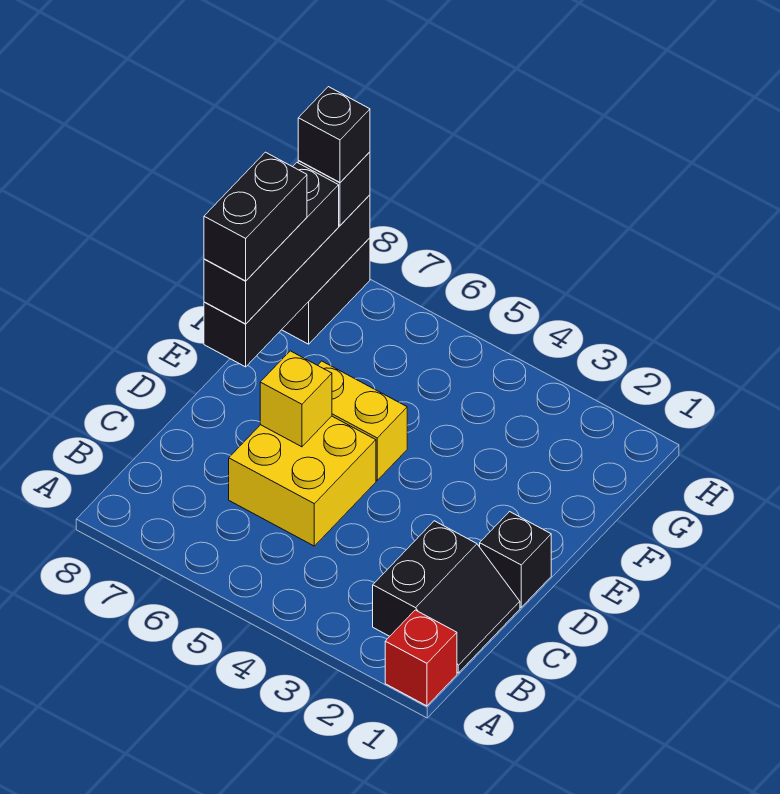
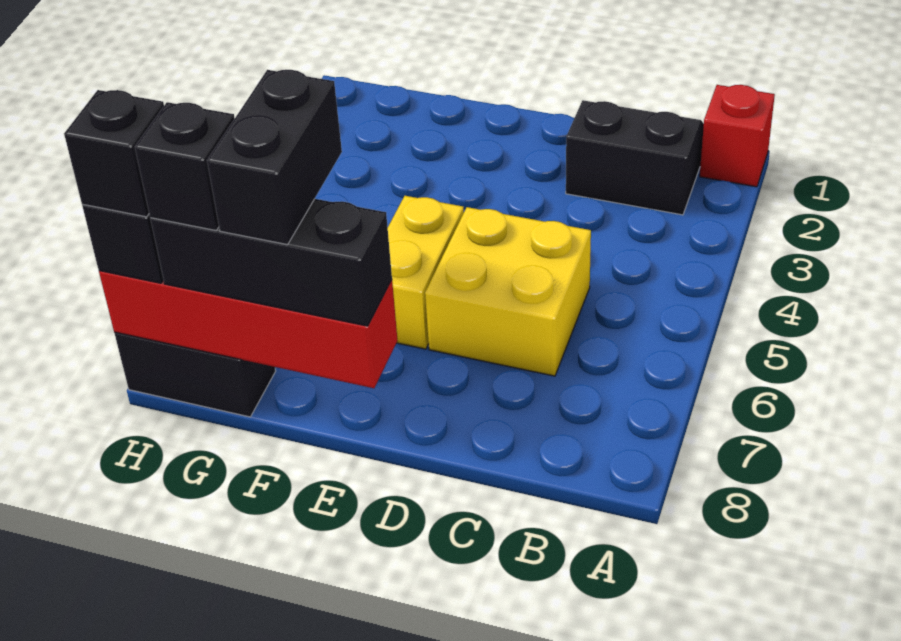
black brick D1 level 1 -> black brick G8 level 4
yellow brick D6 level 2 -> none
black brick E8:H8 level 2 -> red brick E8:H8 level 2
black brick E8:F8 level 4 -> black brick F7:F8 level 4

